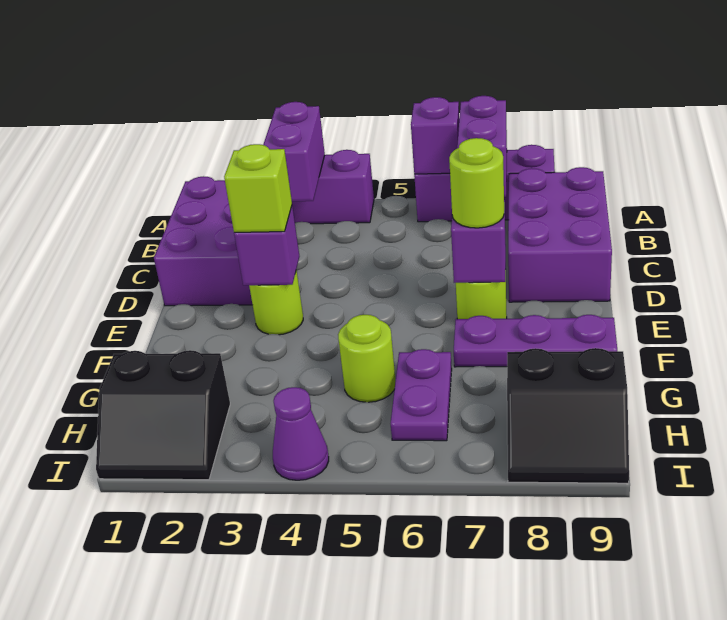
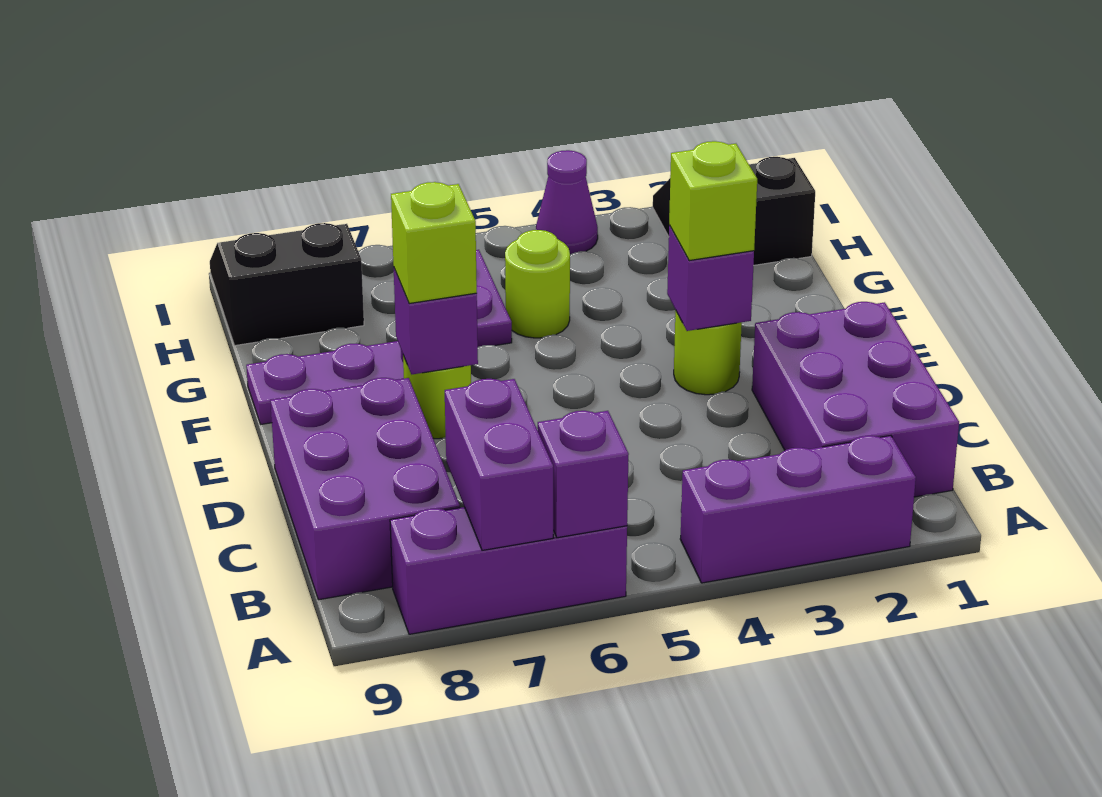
purple brick A3:B3 level 2 -> none
lime round brick E7 level 3 -> lime brick E7 level 3

